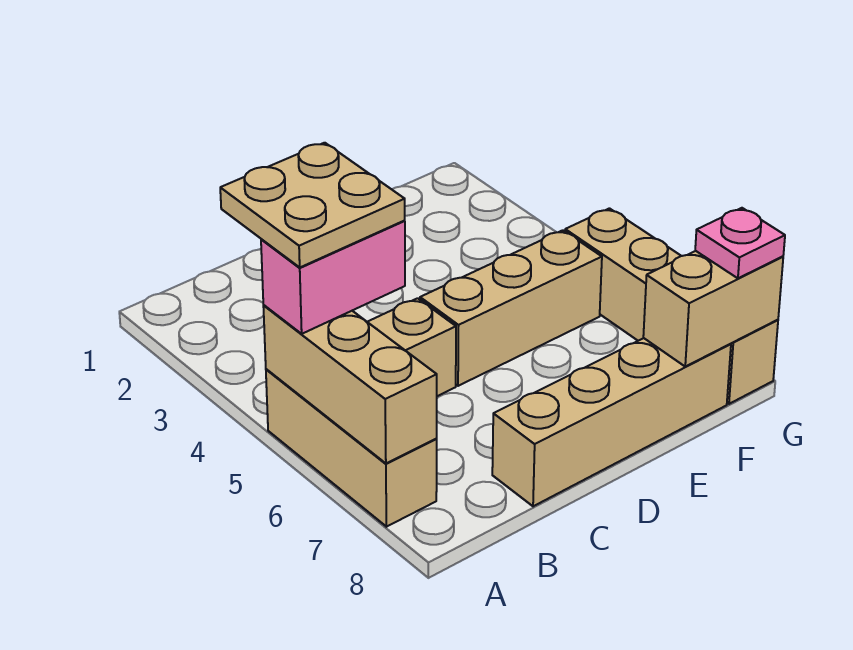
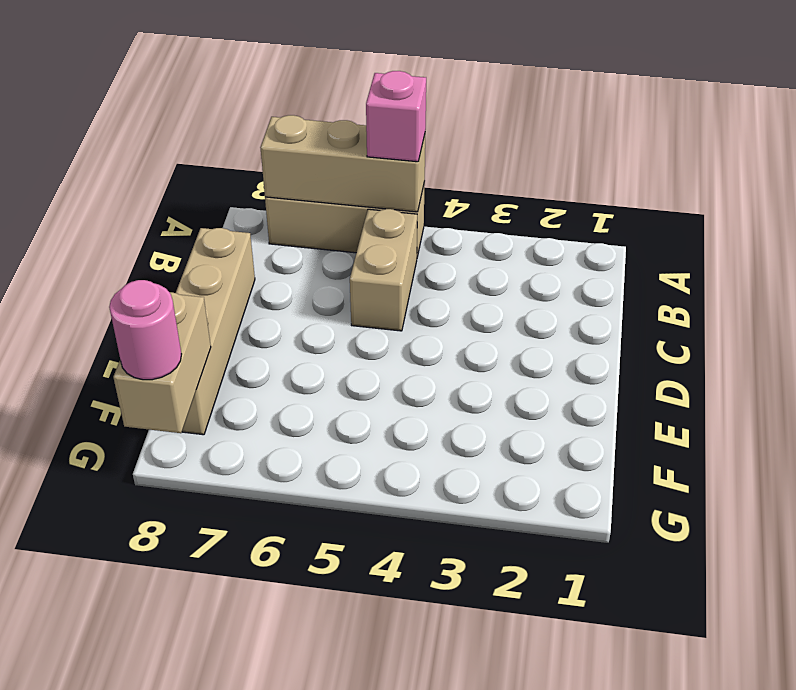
tan plate A4:B5 level 4 -> none
pink brick A5:B5 level 3 -> pink brick A5 level 3
tan brick D5:F5 level 1 -> none
tan brick G5:G8 level 1 -> none
pink plate G8 level 3 -> pink round brick G8 level 3

